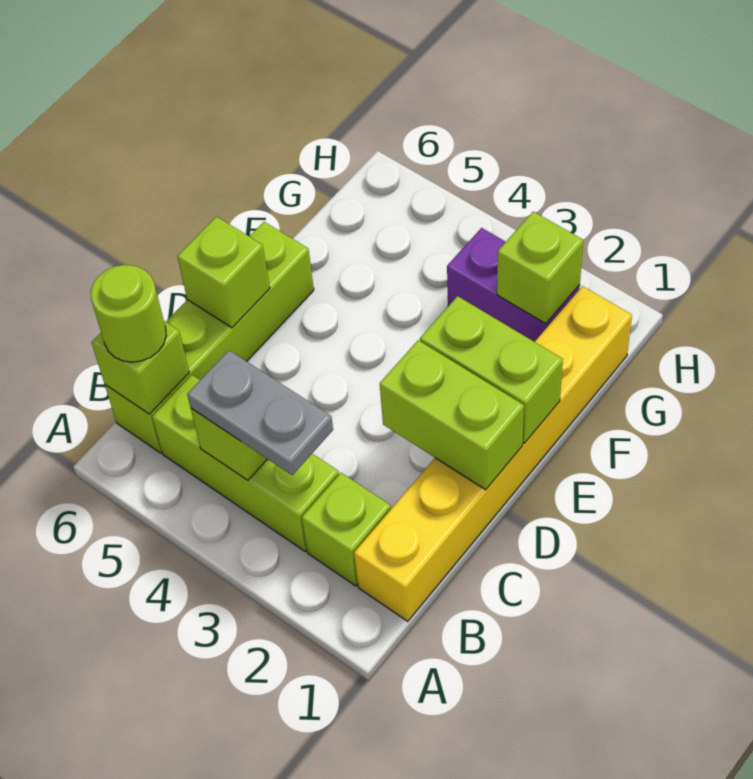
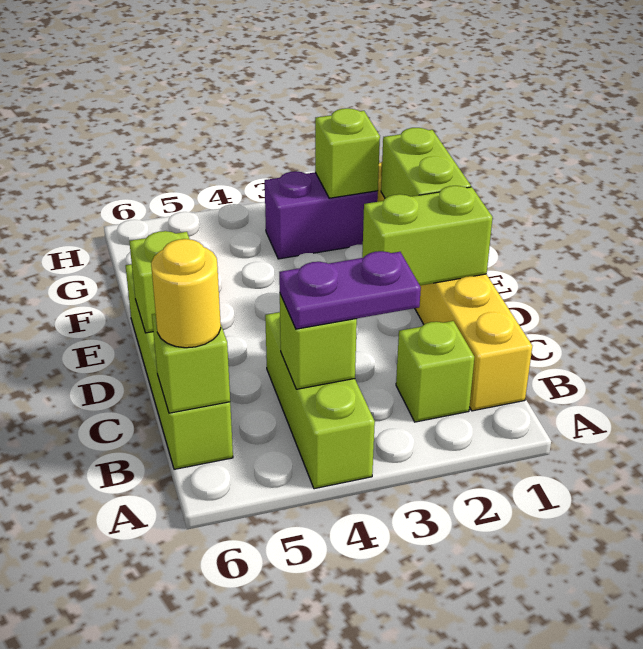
lime brick B3:B5 level 1 -> lime brick A4:C4 level 1
grey plate B3:B4 level 3 -> purple plate B3:B4 level 3
lime round brick B6 level 3 -> yellow round brick B6 level 3
lime brick E1:E2 level 2 -> lime brick E1:F1 level 2

